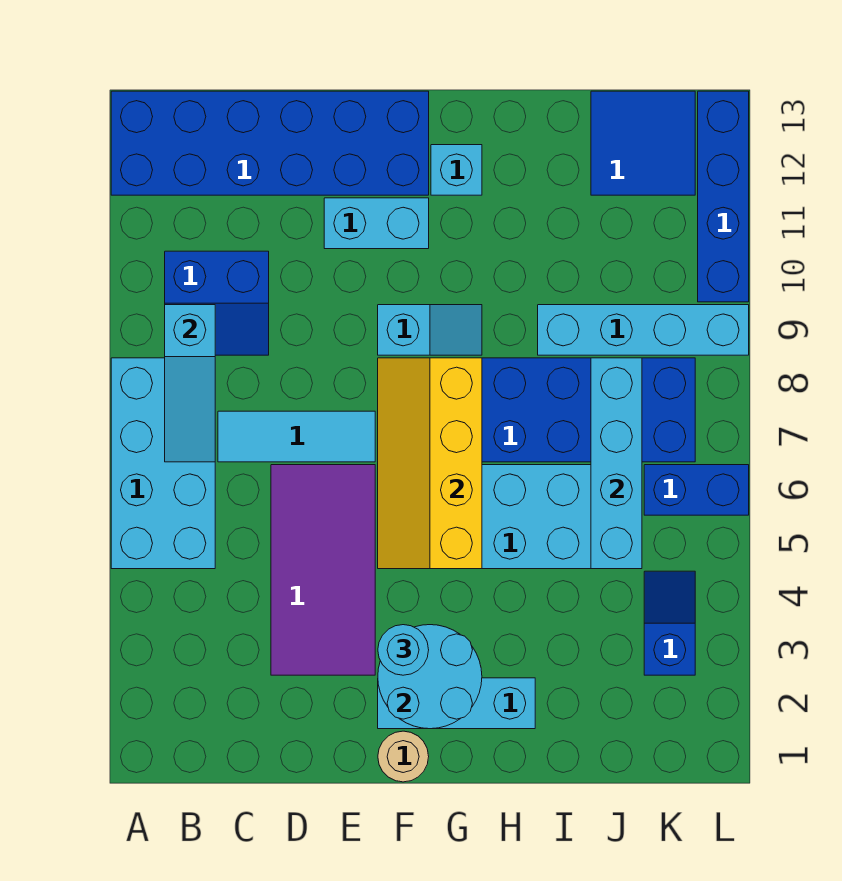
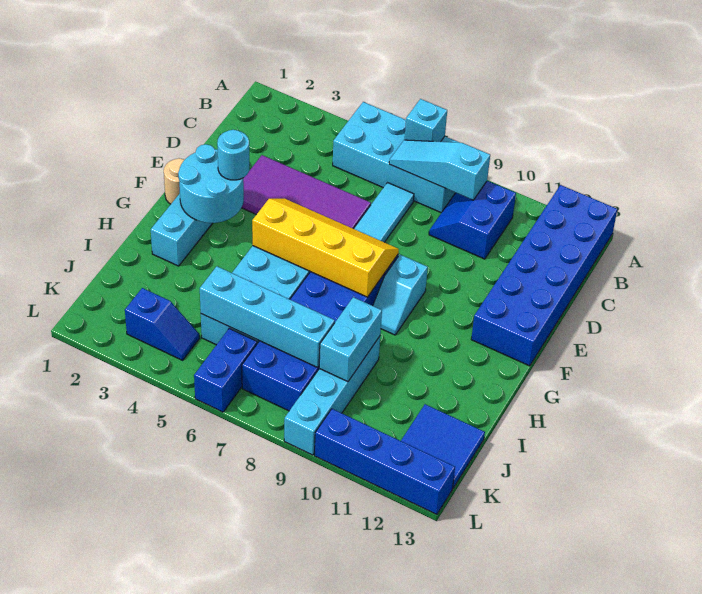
cyan brick E11:F11 level 1 -> cyan brick I9:J9 level 2
cyan brick G12 level 1 -> cyan brick A7 level 2

